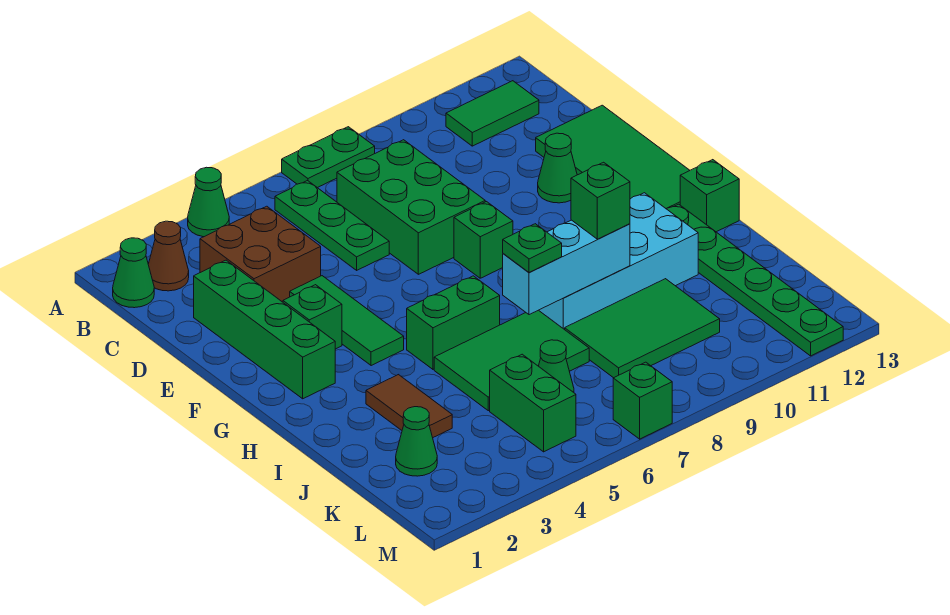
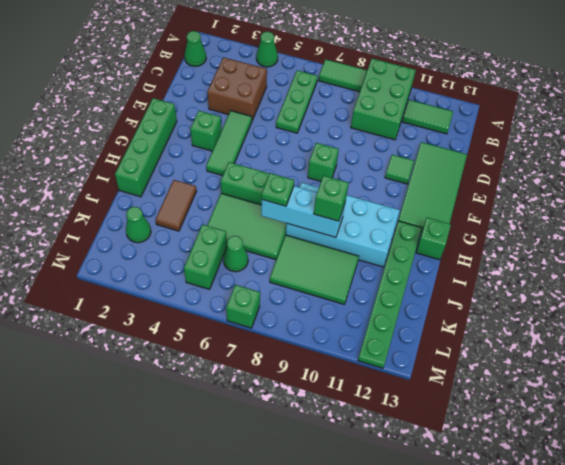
green plate A7:A8 level 1 -> green tile A7:A8 level 1
brown cone B2 level 1 -> none
green brick C7:E8 level 1 -> green brick A9:C10 level 1
green brick D2:G2 level 1 -> green brick F1:I1 level 1
green cone E11 level 1 -> green tile E11 level 1

